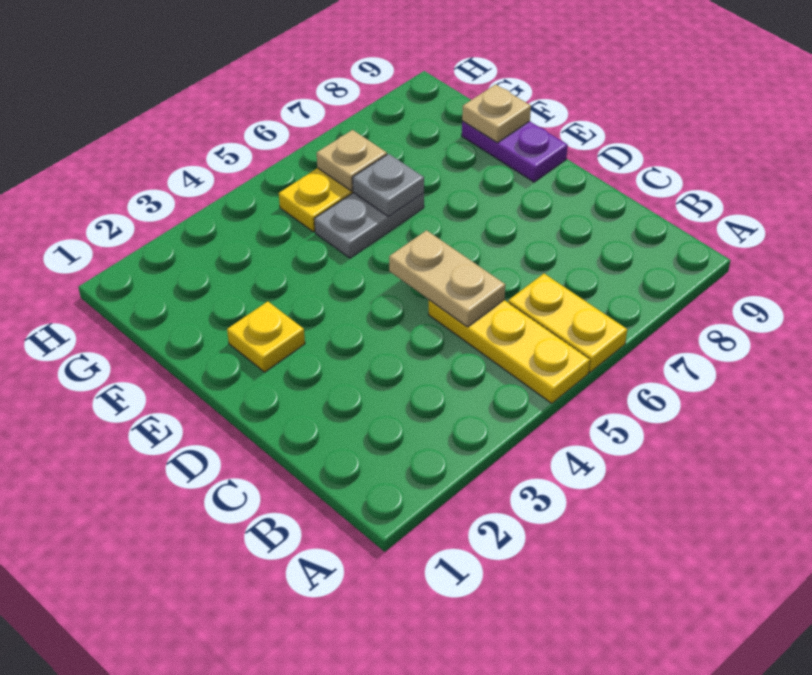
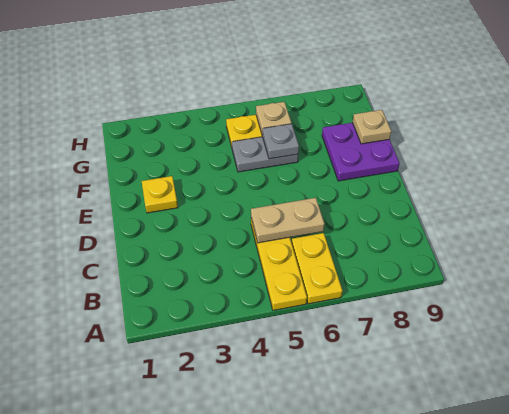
tan plate C5:D5 level 2 -> tan plate C5:C6 level 2
purple plate E9:F9 level 1 -> purple plate E8:F9 level 1

